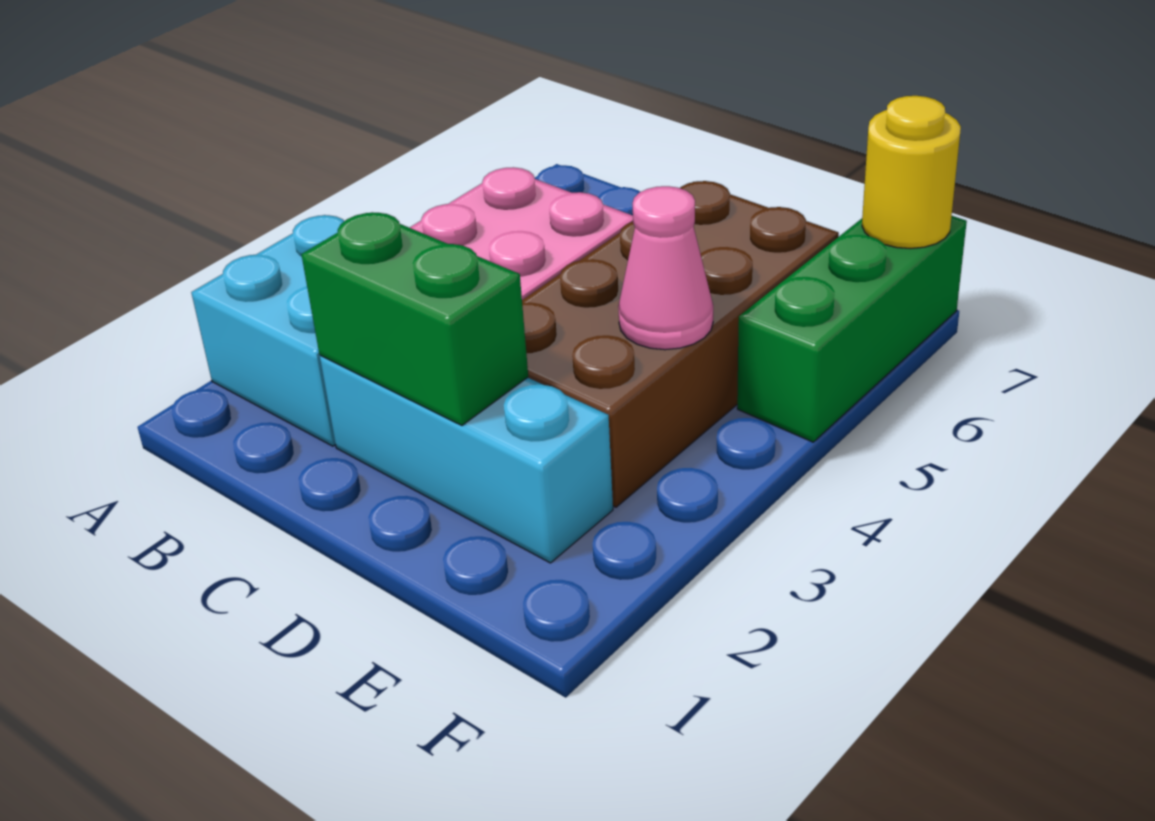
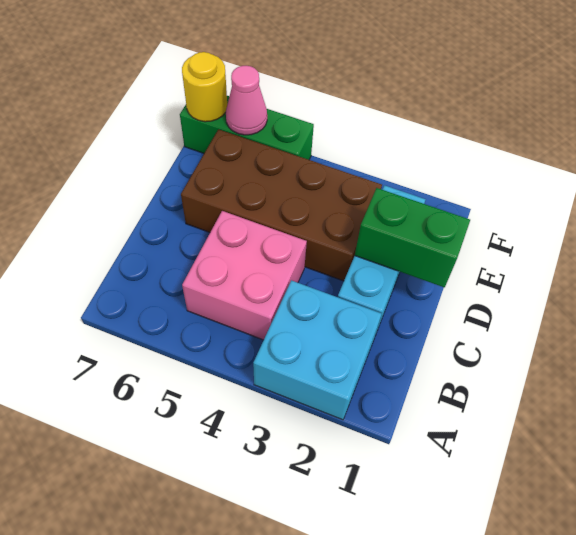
green brick C2:D2 level 2 -> green brick D1:D2 level 2
pink cone E4 level 2 -> pink cone F6 level 2

